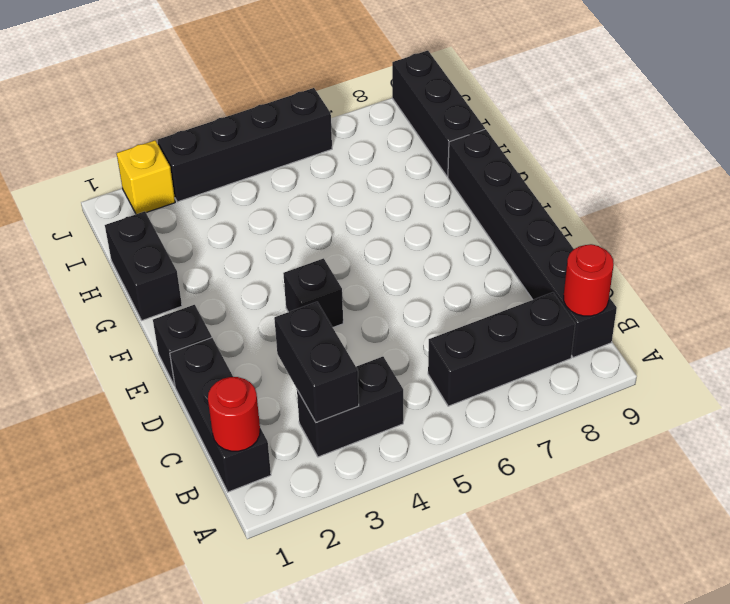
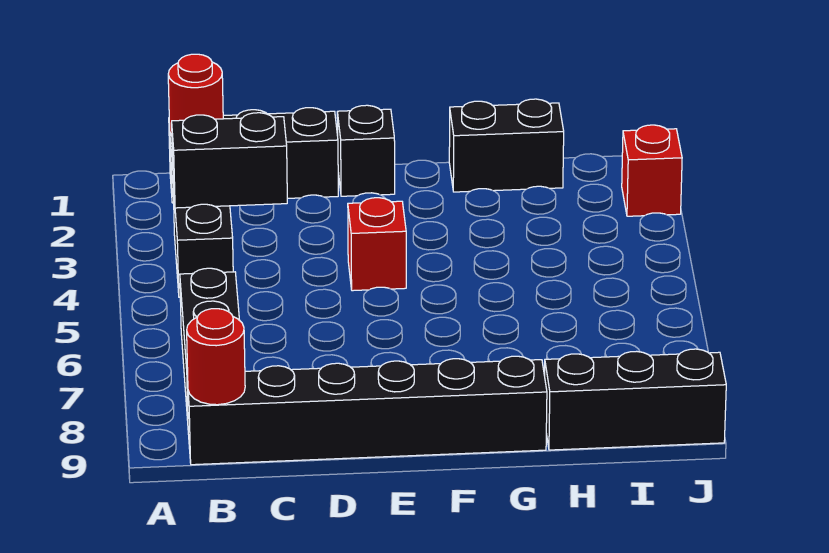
black brick E4 level 1 -> red brick E4 level 1
yellow brick J2 level 1 -> red brick J2 level 1
black brick J3:J6 level 1 -> none

